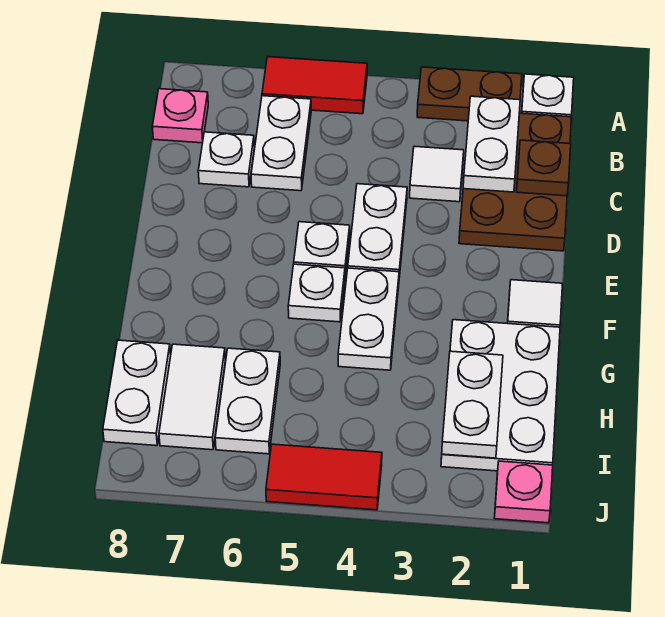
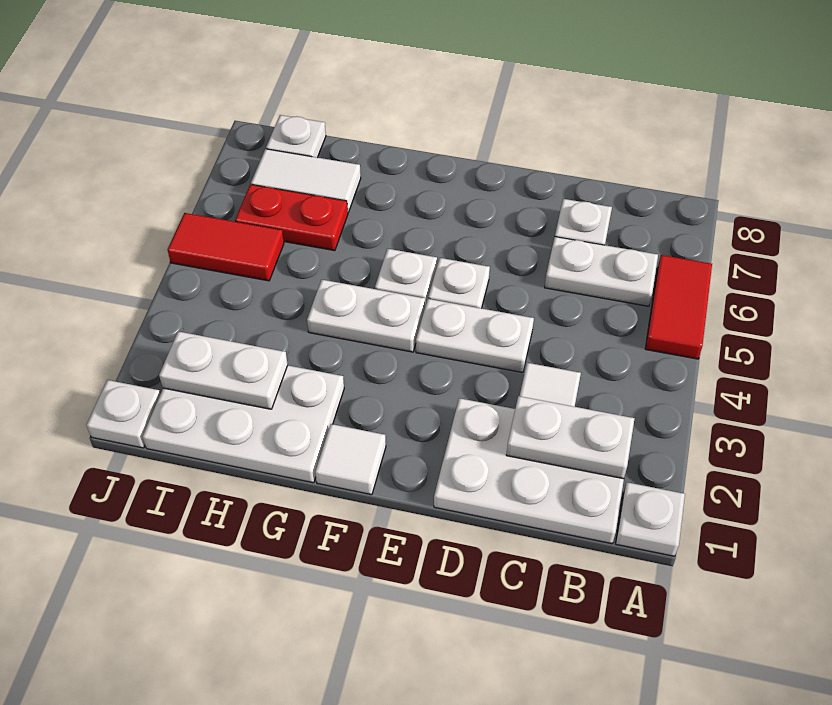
brown plate A2:A3 level 1 -> none
brown plate B1:D2 level 1 -> white plate B1:D2 level 1
pink plate B8 level 1 -> none
brown plate C1 level 2 -> none
white plate H6:I6 level 1 -> red plate H6:I6 level 1
white plate H8:I8 level 1 -> white plate I8 level 1
pink plate J1 level 1 -> white plate J1 level 1
red tile J4:J5 level 1 -> red tile I5:J5 level 1

